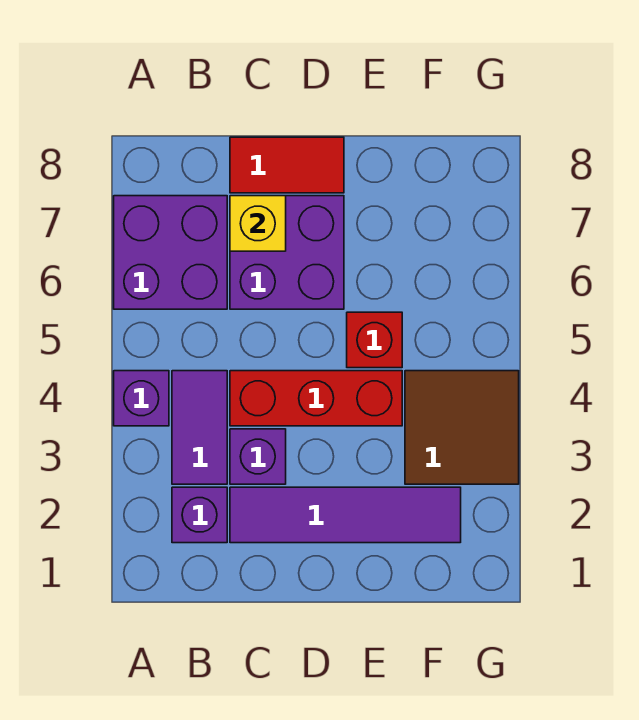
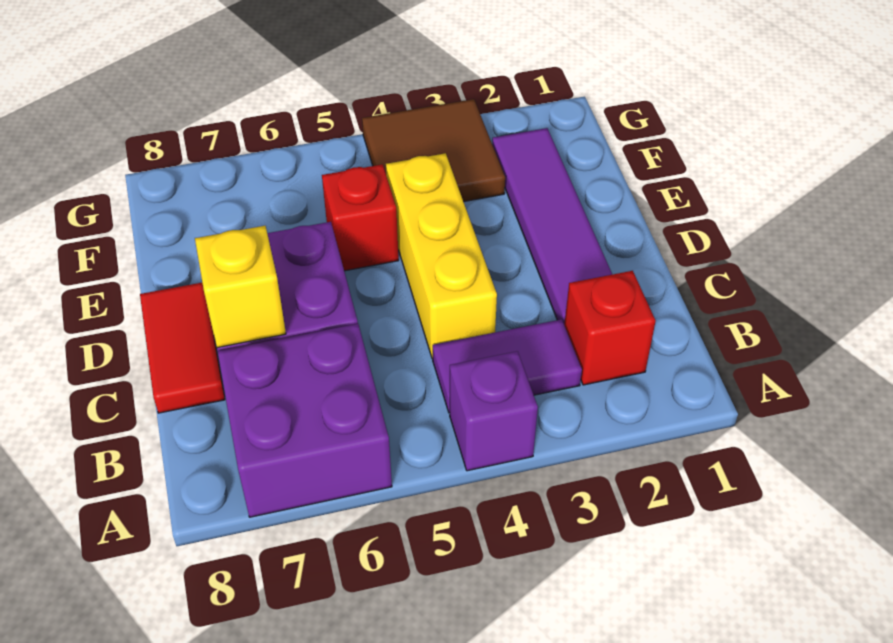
purple brick B2 level 1 -> red brick B2 level 1
purple brick C3 level 1 -> none
red brick C4:E4 level 1 -> yellow brick C4:E4 level 1

